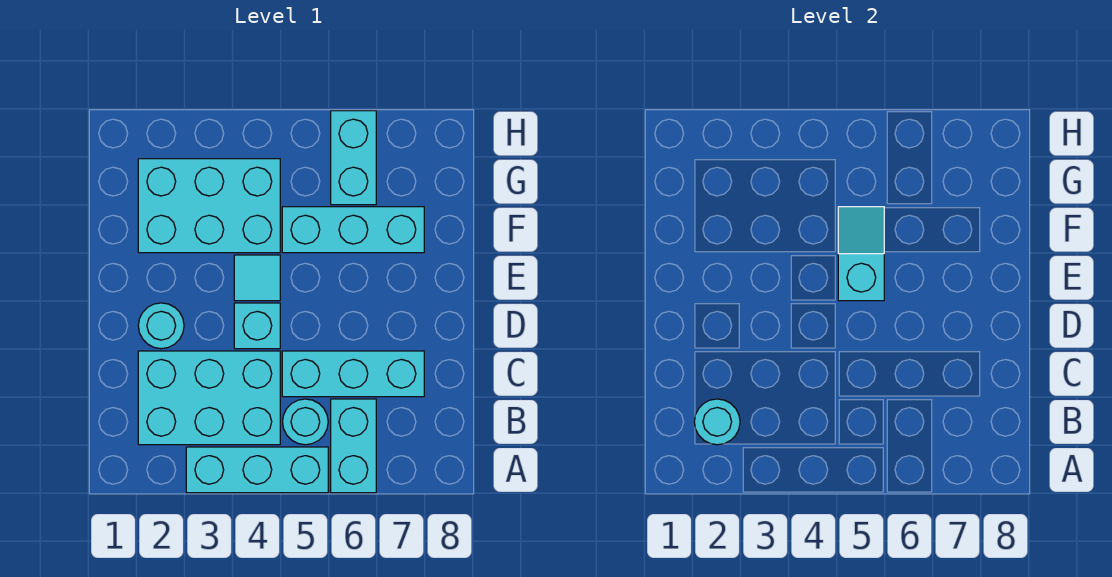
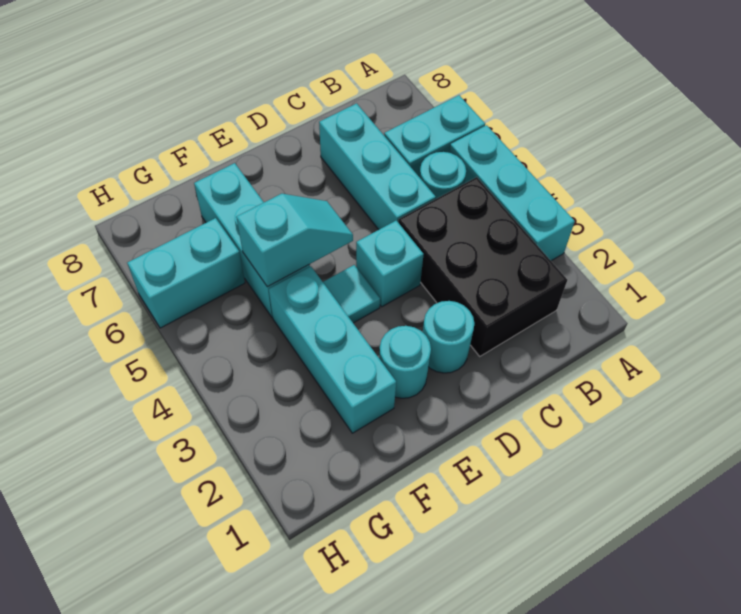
cyan brick B2:C4 level 1 -> black brick B2:C4 level 1
cyan round brick B2 level 2 -> cyan round brick E2 level 1
cyan slope E5:F5 level 2 top E -> cyan slope E5:F5 level 2 top F
cyan brick F2:G4 level 1 -> cyan brick F2:F4 level 1

